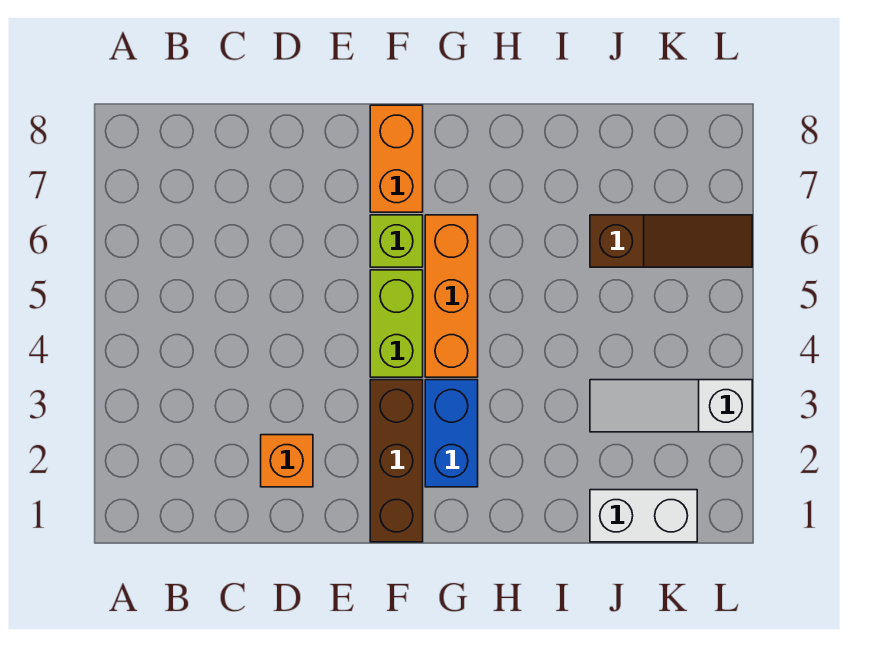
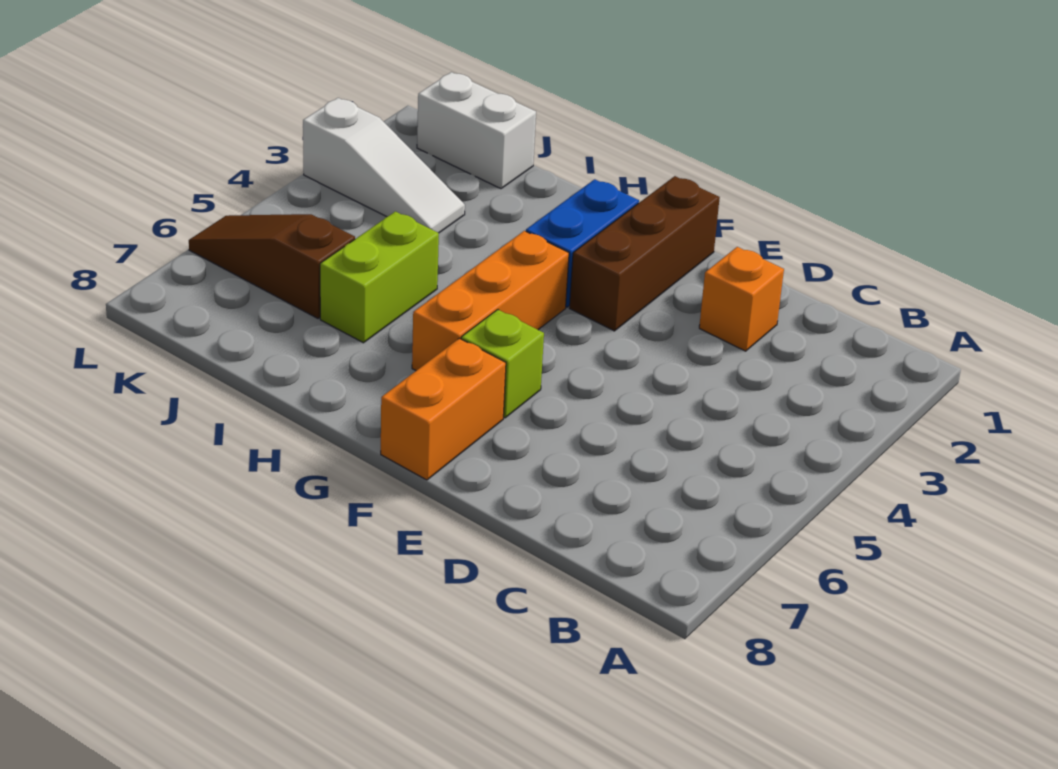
lime brick F4:F5 level 1 -> lime brick I5:I6 level 1

